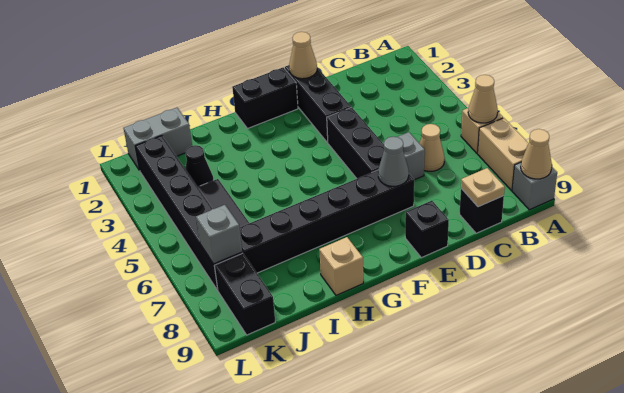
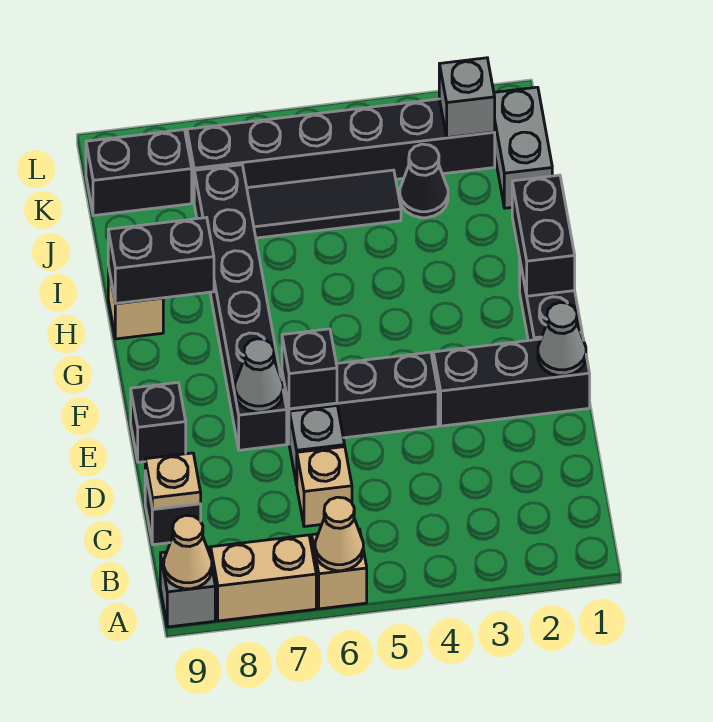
tan cone C6 level 1 -> tan brick C6 level 1
tan cone E1 level 2 -> grey cone E1 level 2
none -> black brick E6 level 2
none -> black brick G1:H1 level 2
none -> black brick H8:H9 level 2
grey brick K7 level 2 -> grey brick K2 level 2

